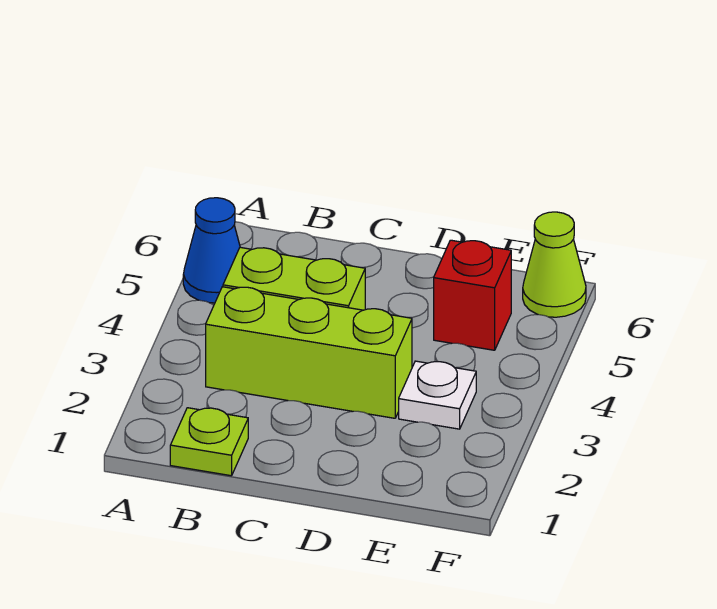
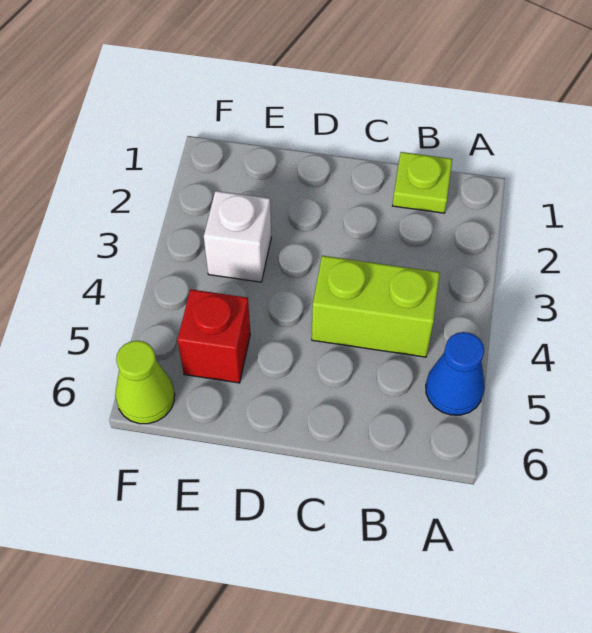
lime brick B3:D3 level 1 -> none
white plate E3 level 1 -> white brick E3 level 1

